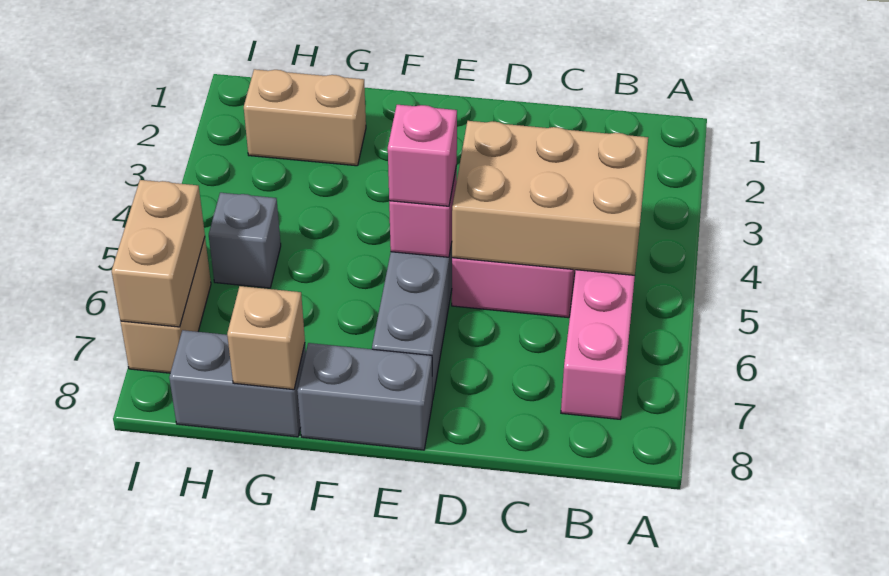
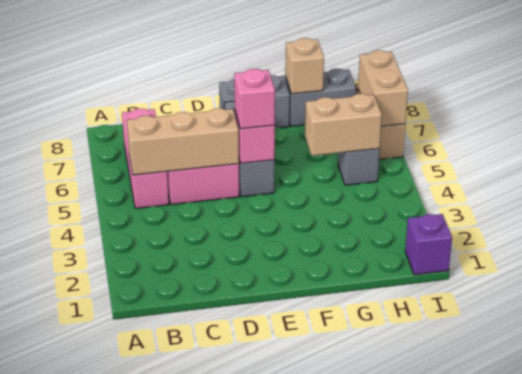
tan brick B4:D5 level 2 -> tan brick B5:D5 level 2
tan brick G2:H2 level 1 -> tan brick G5:H5 level 2
none -> purple brick I1 level 1

